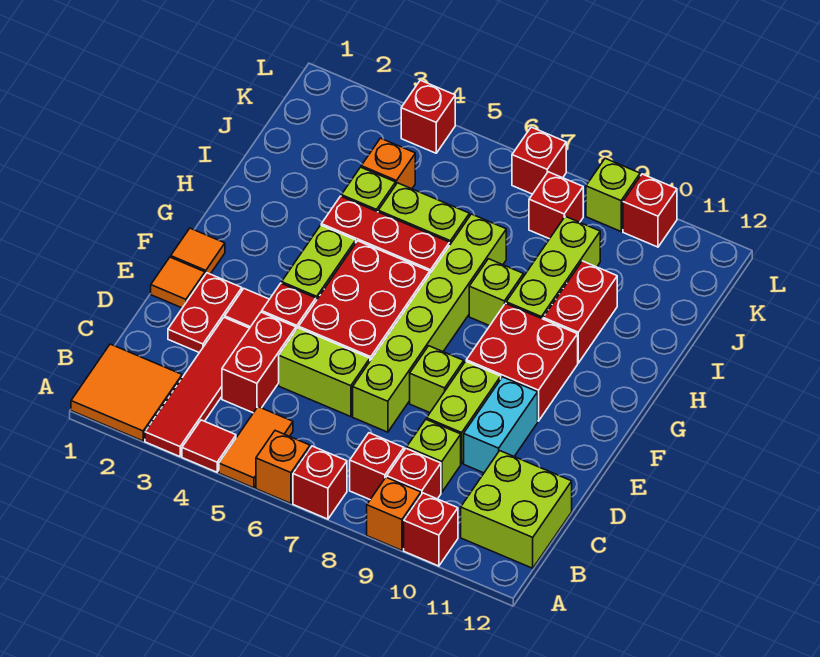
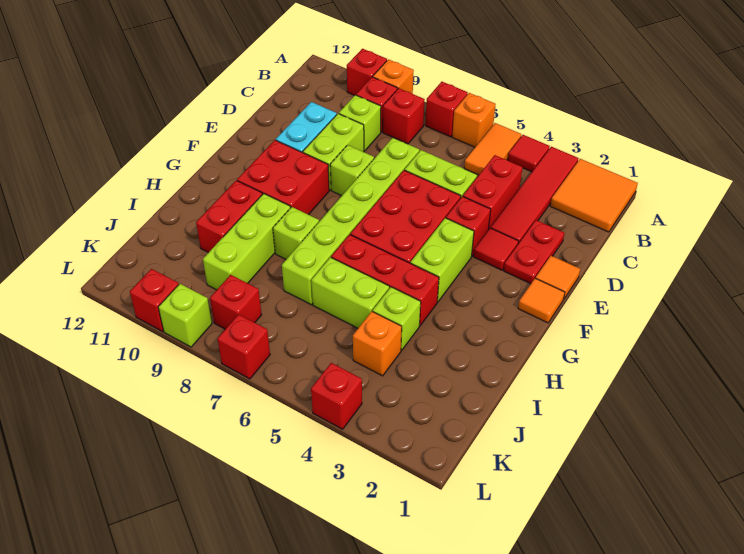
lime brick B11:C12 level 1 -> none

